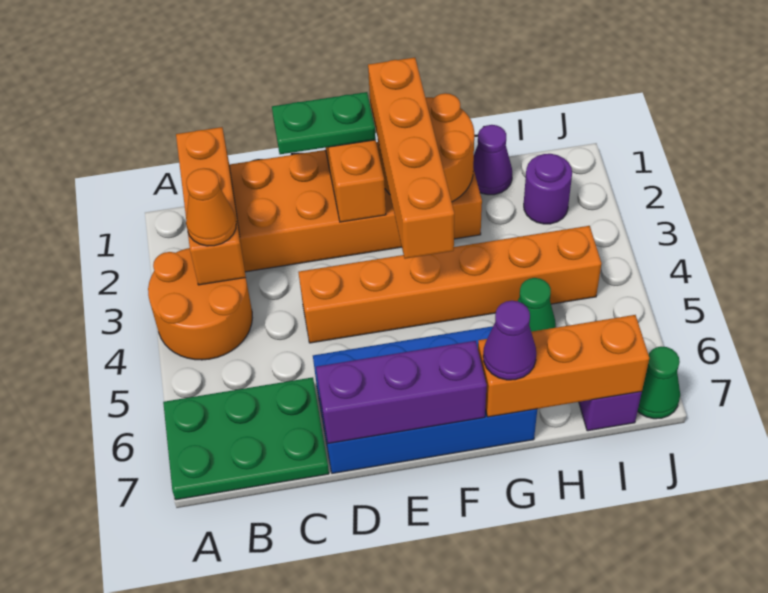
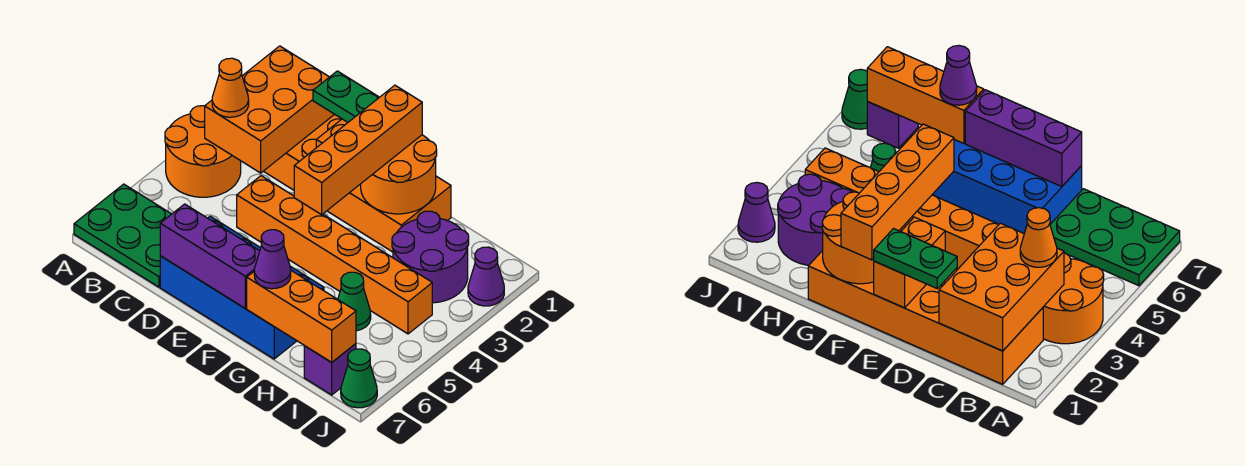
orange brick B1:B3 level 2 -> orange brick B1:C3 level 2
purple cone H1 level 1 -> purple cone J2 level 1
purple round brick I2 level 1 -> purple round brick H2:I3 level 1

